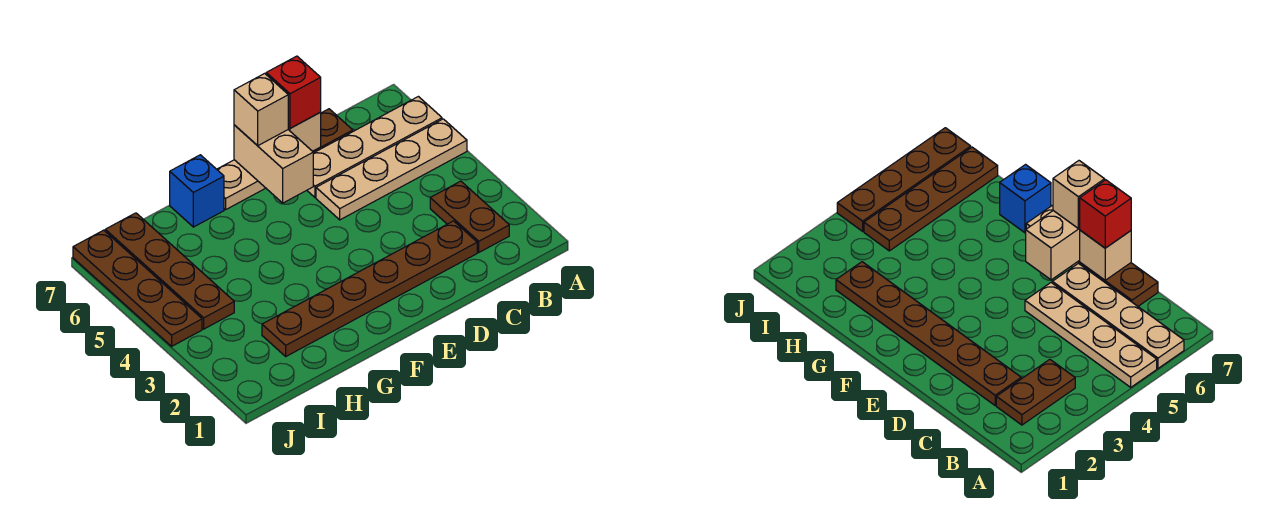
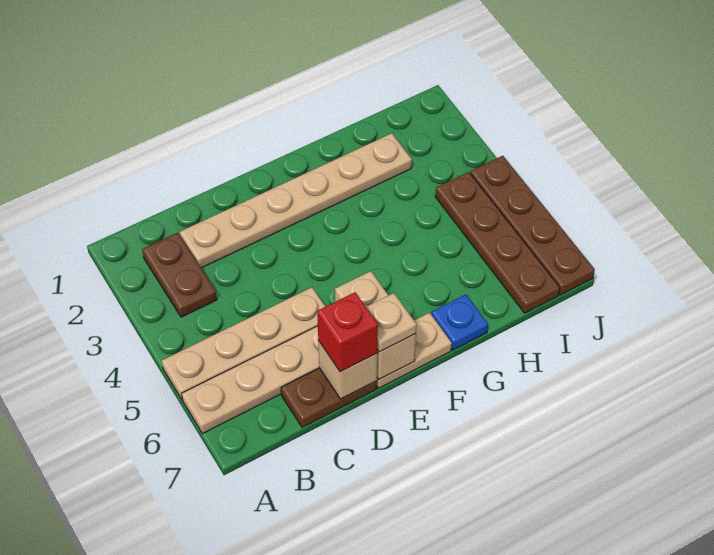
brown plate C2:H2 level 1 -> tan plate C2:H2 level 1
tan brick E7 level 3 -> tan plate E7 level 3
blue brick G7 level 1 -> blue plate G7 level 1

